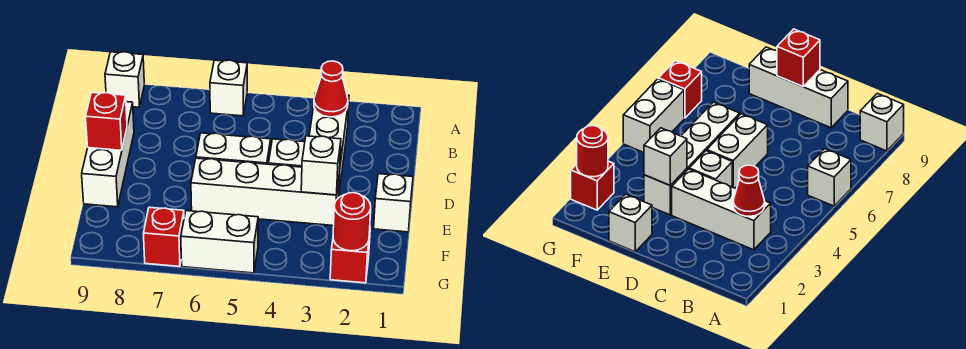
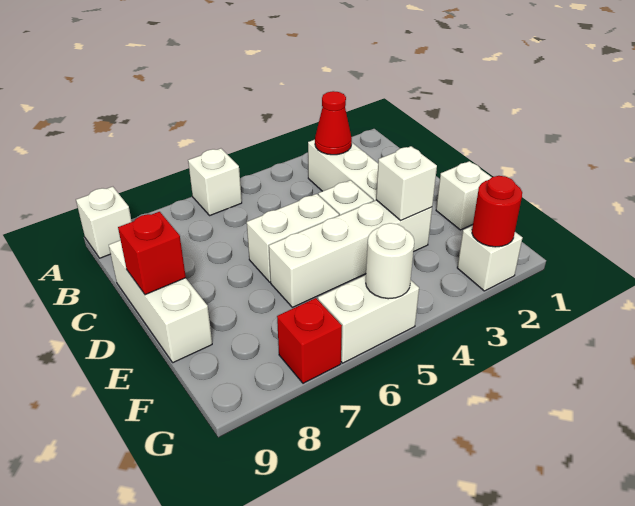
red brick G2 level 1 -> white brick G2 level 1
none -> white round brick G5 level 2

